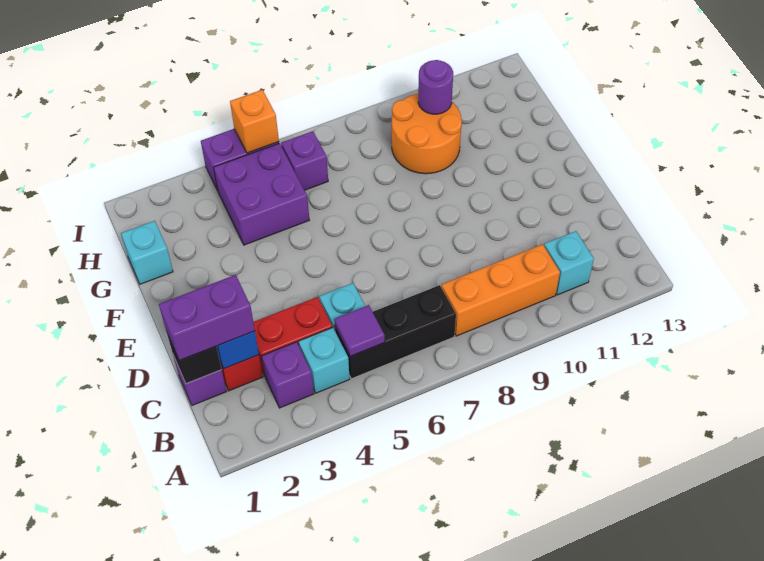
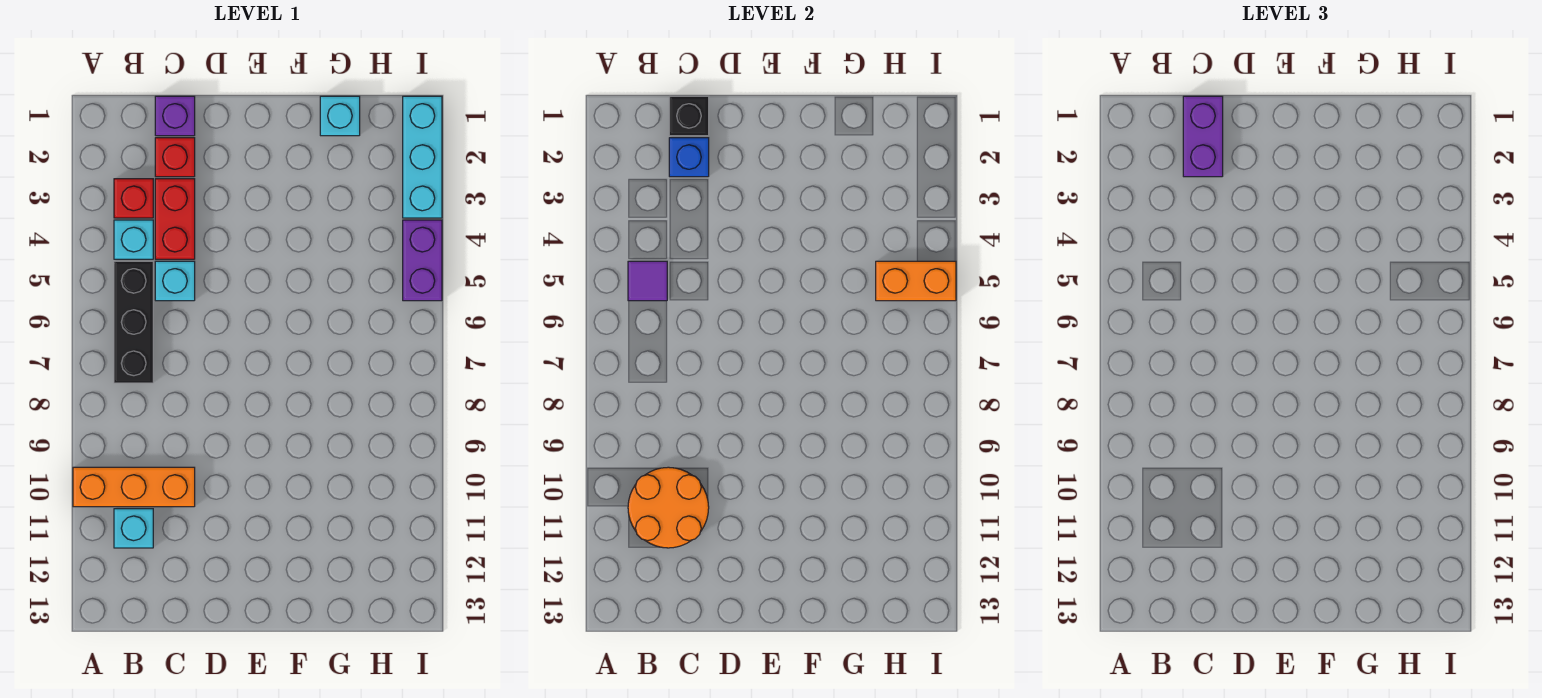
purple brick B3 level 1 -> red brick B3 level 1
orange brick B8:B10 level 1 -> orange brick A10:C10 level 1
purple brick G4:H5 level 1 -> none
orange round brick G9:H10 level 1 -> orange round brick B10:C11 level 2
purple brick H6 level 1 -> none
purple round brick H10 level 2 -> none
none -> cyan brick I1:I3 level 1
orange brick I5 level 2 -> orange brick H5:I5 level 2

